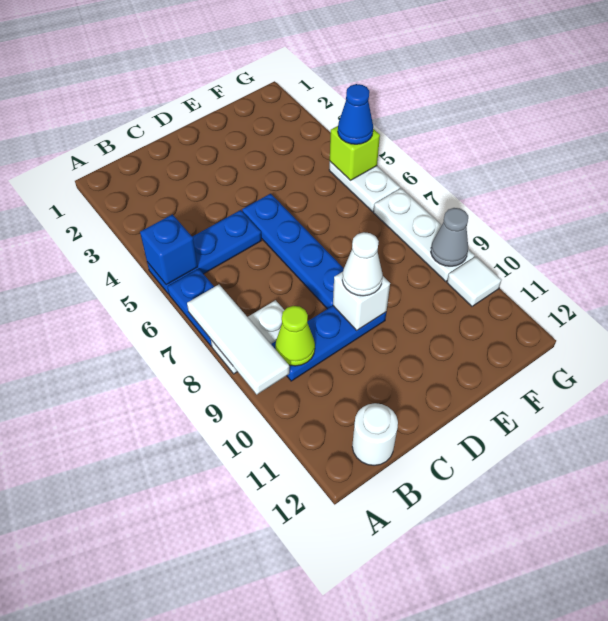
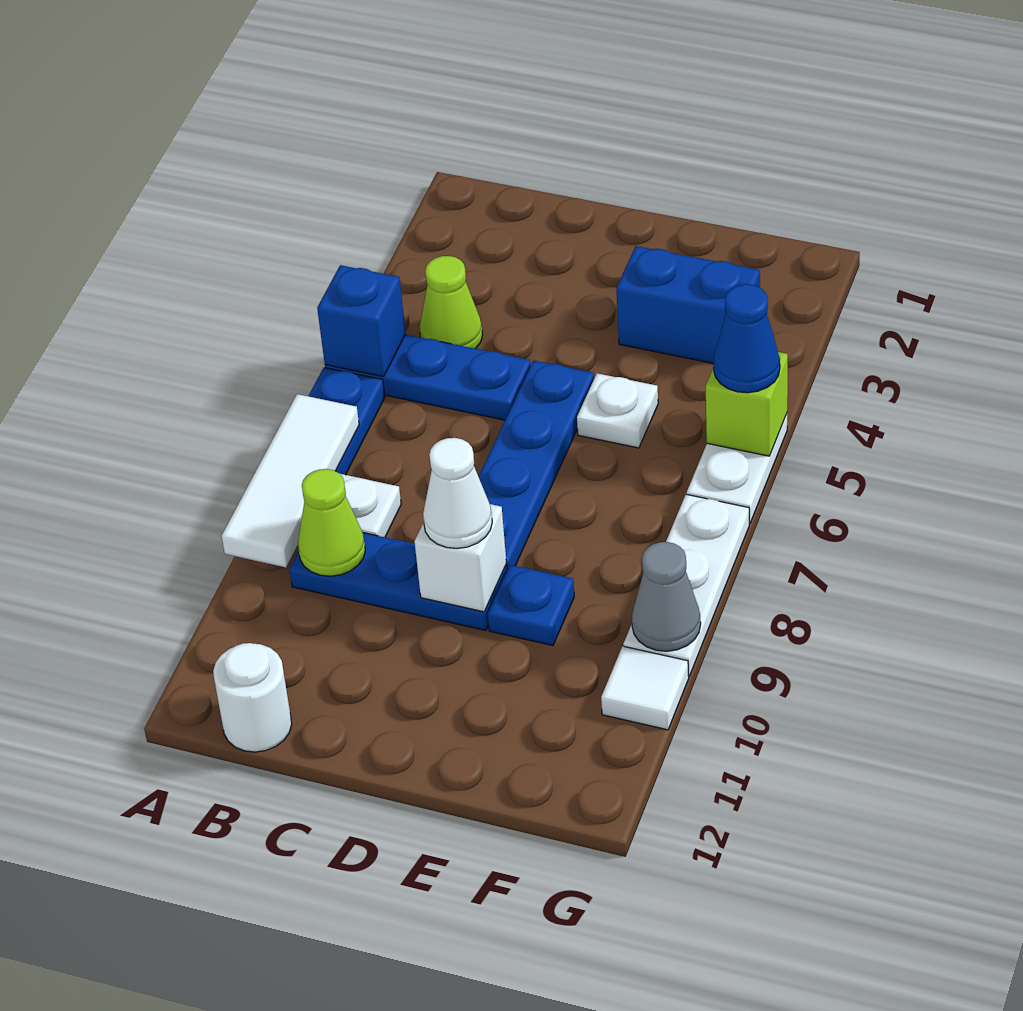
none -> lime cone B4 level 1
none -> blue brick E3:F3 level 1
none -> white plate E5 level 1
none -> blue plate E9 level 1

